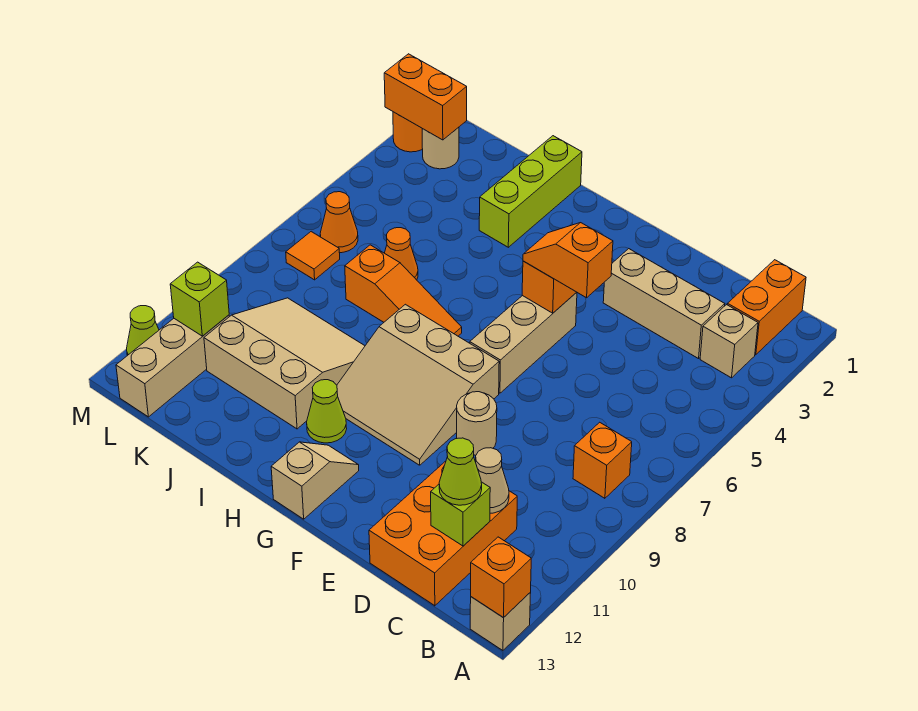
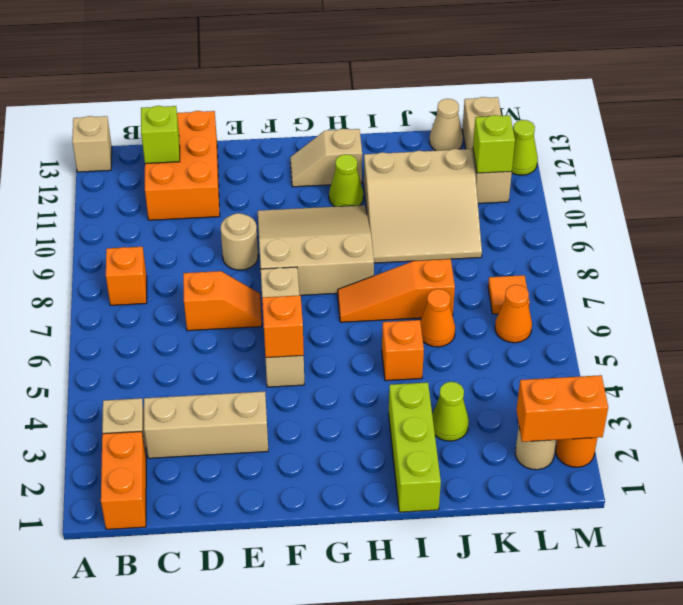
orange brick A13 level 2 -> orange brick I5 level 1
tan cone C11 level 2 -> tan cone K13 level 1
lime cone C12 level 3 -> lime cone J3 level 1
orange slope E5:F5 level 3 top E -> orange slope D7:E7 level 1 top D
tan slope G12:G13 level 1 top 13 -> tan slope G12:H12 level 1 top H

